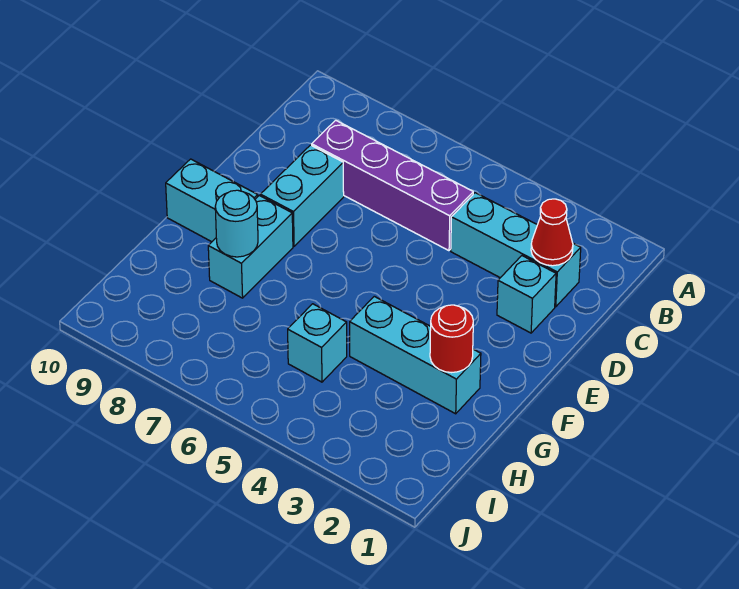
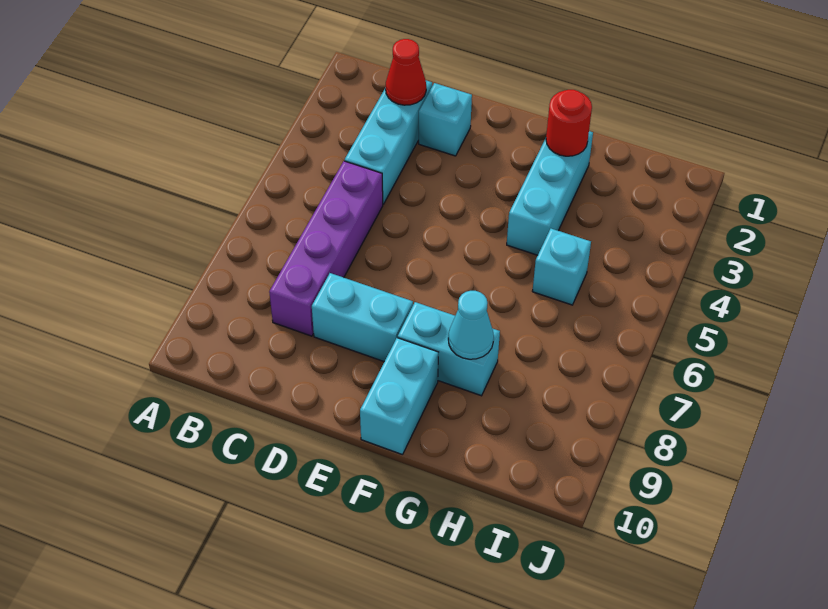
cyan round brick G8 level 2 -> cyan cone G8 level 2

